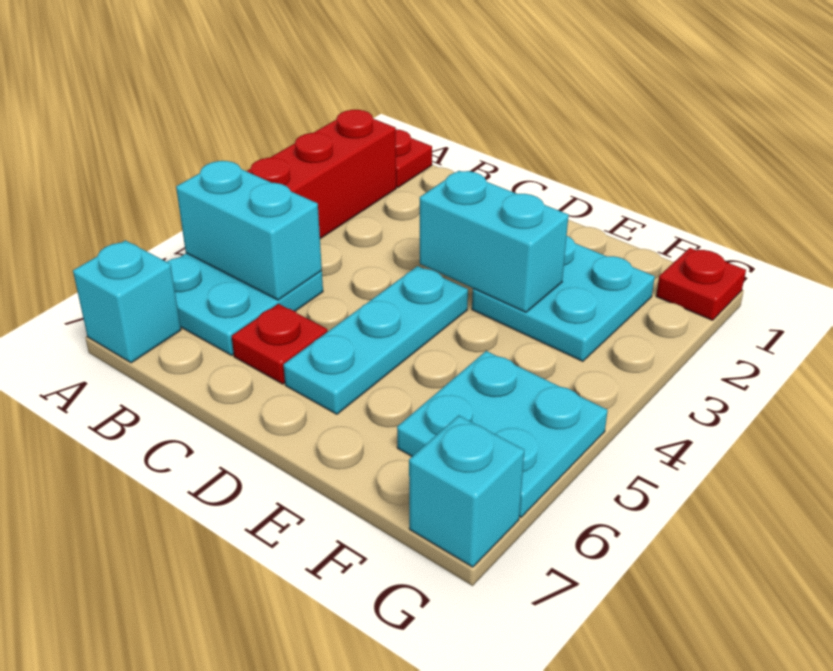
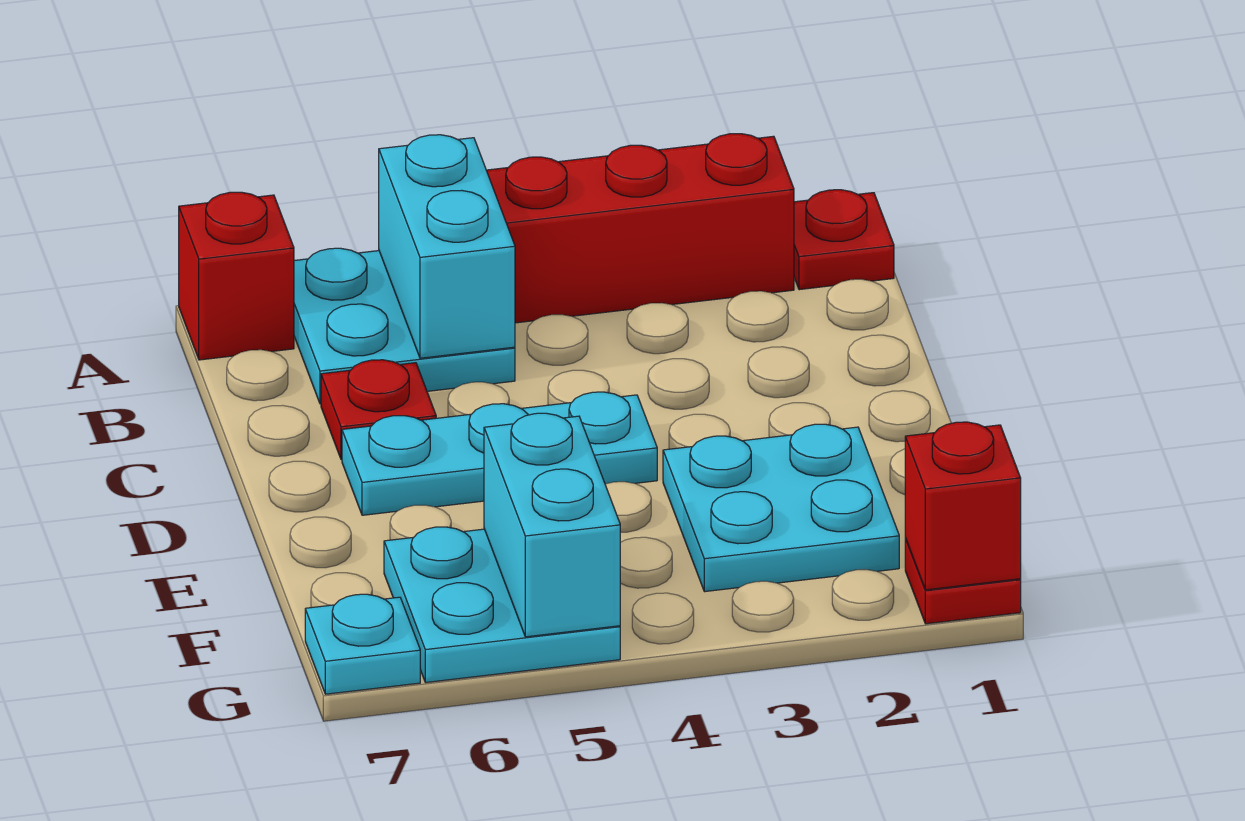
cyan brick A7 level 1 -> red brick A7 level 1
cyan brick D3:E3 level 2 -> cyan brick F5:G5 level 2
none -> red brick G1 level 2
cyan brick G7 level 1 -> cyan plate G7 level 1

